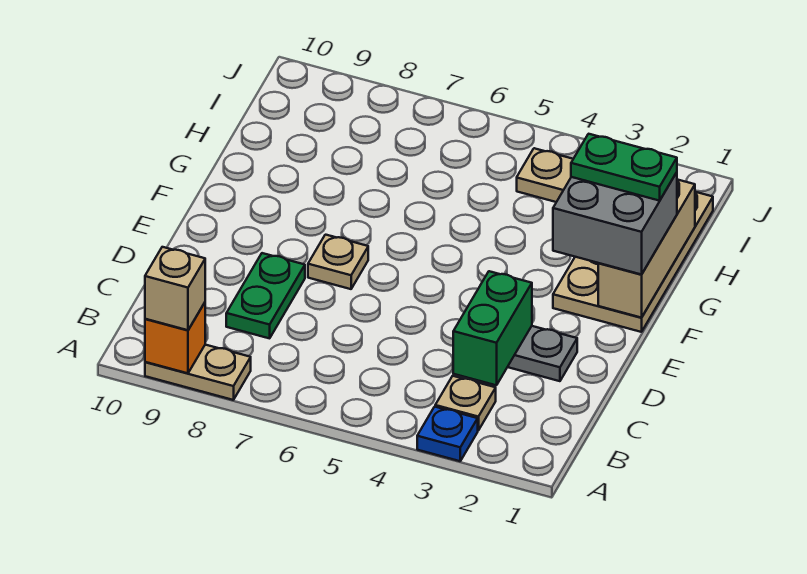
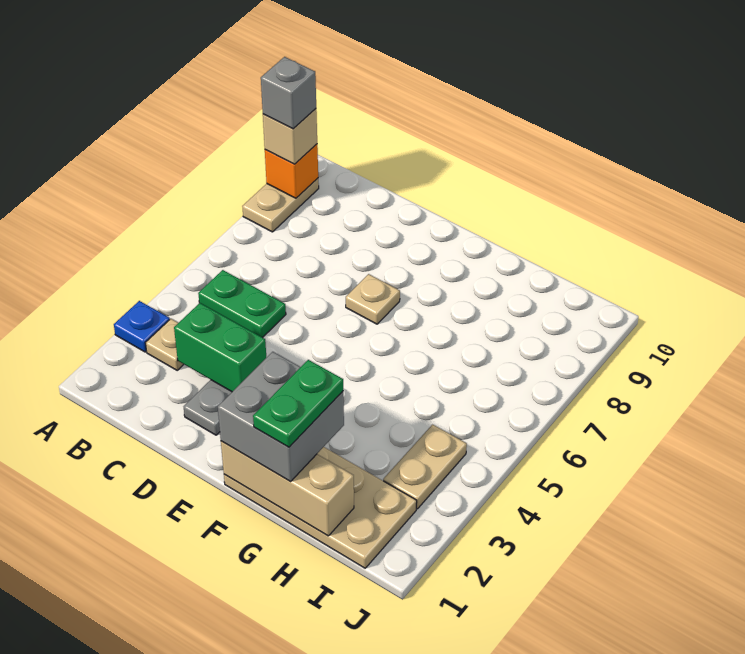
none -> grey brick A9 level 4
green plate C8:D8 level 1 -> green plate B5:C5 level 1

